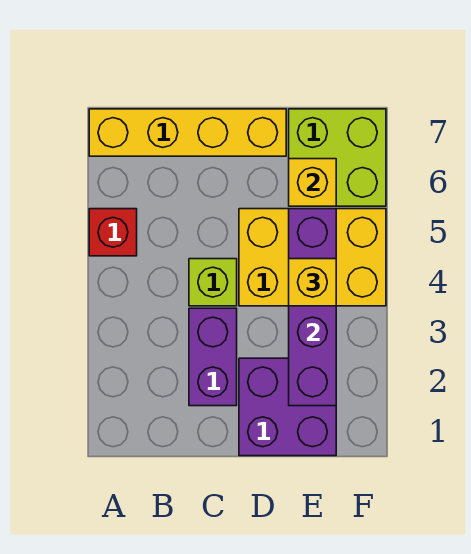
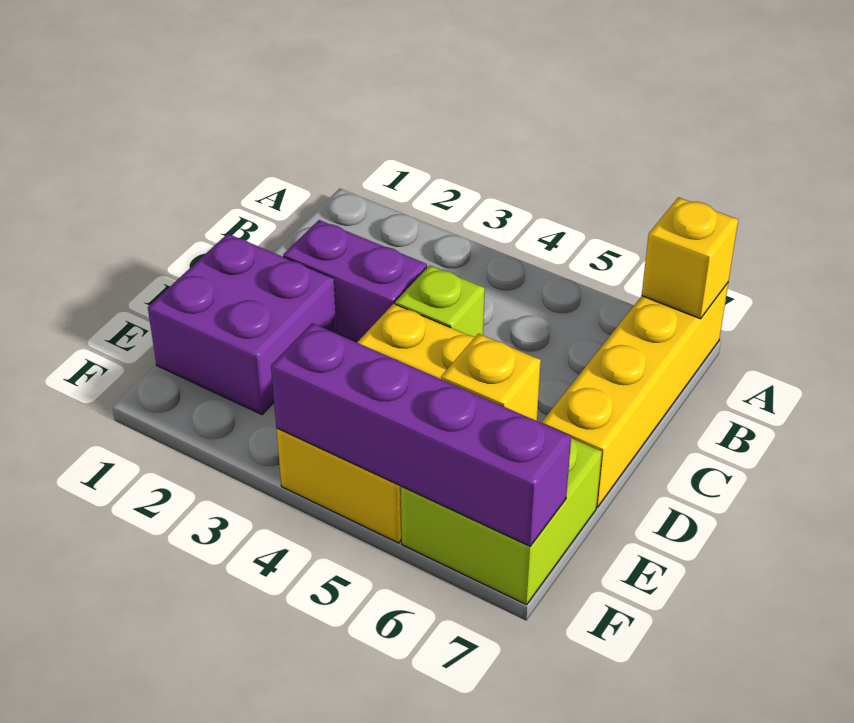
red brick A5 level 1 -> none
purple brick E2:E5 level 2 -> purple brick F4:F7 level 2
yellow brick E4 level 3 -> yellow brick A7 level 2

